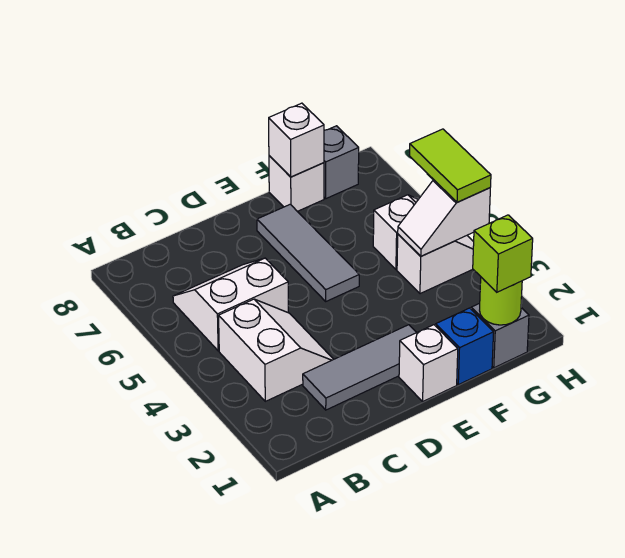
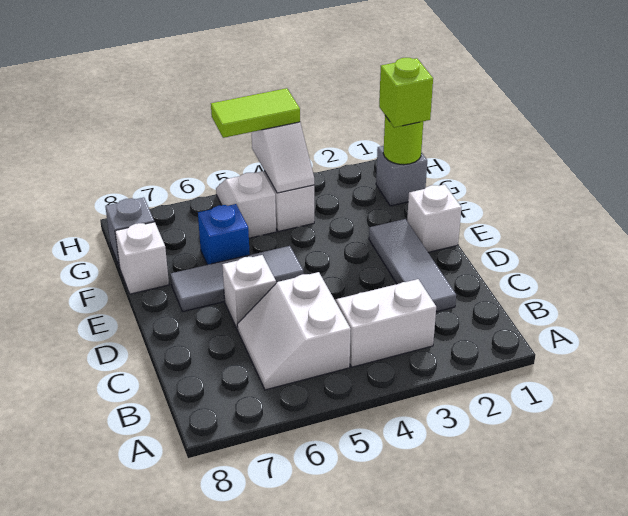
blue brick F1 level 1 -> blue brick F6 level 1
white brick F8 level 2 -> white brick D6 level 1

